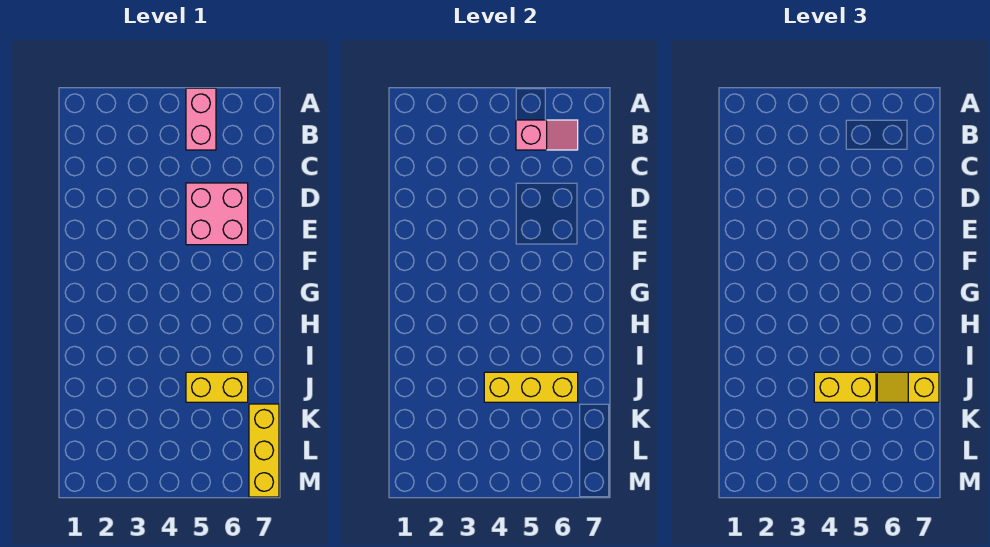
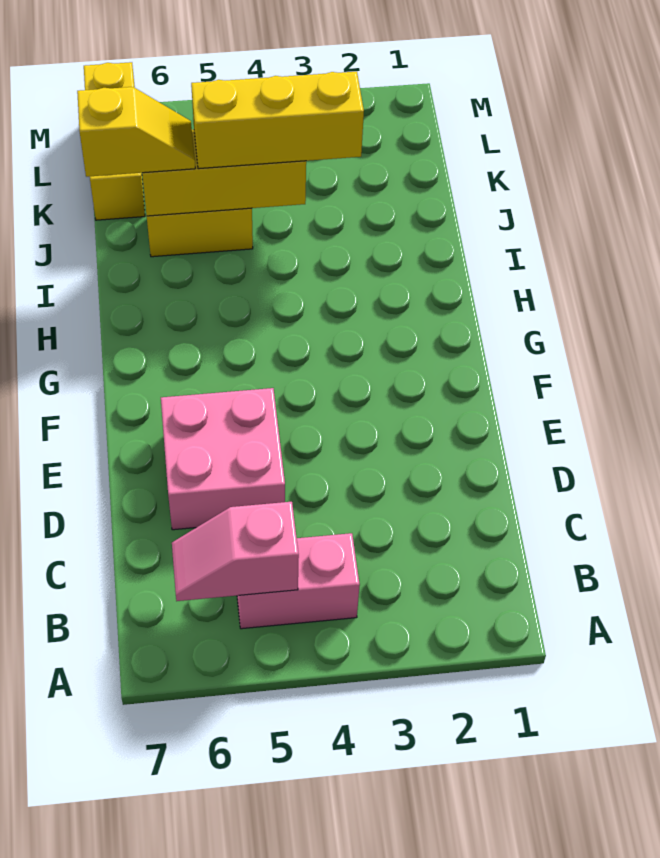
pink brick A5:B5 level 1 -> pink brick B4:B5 level 1
yellow brick J4:J5 level 3 -> yellow brick J3:J5 level 3

